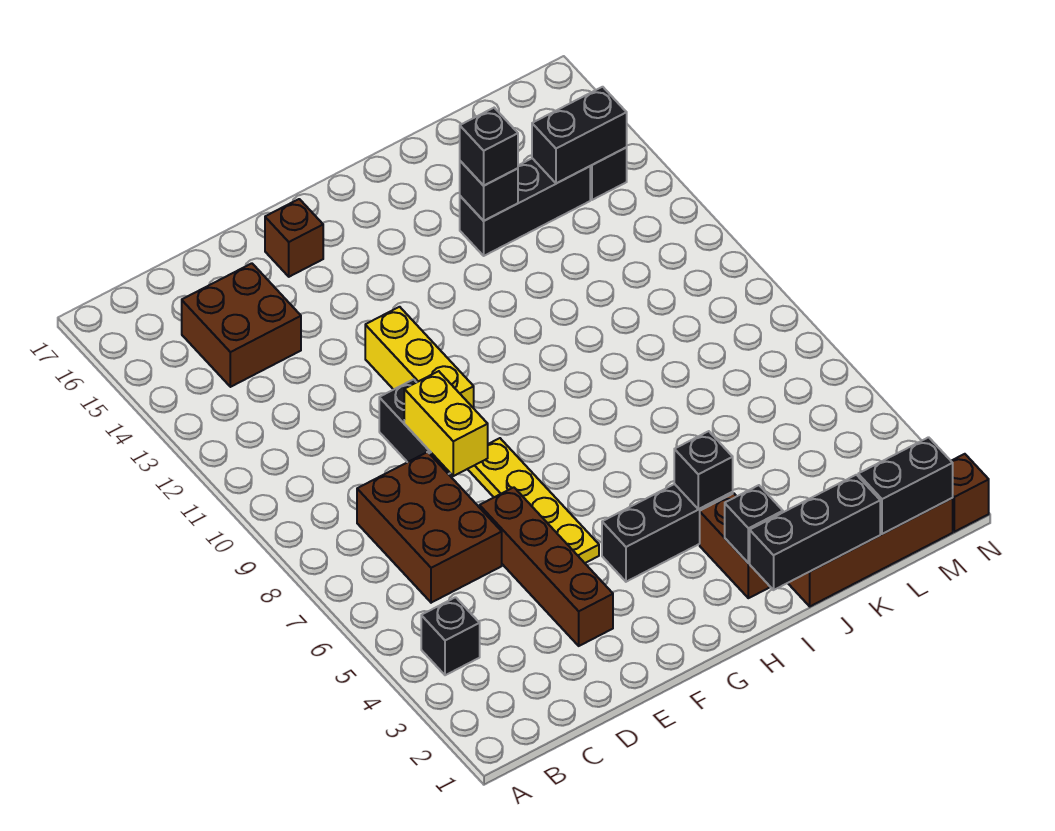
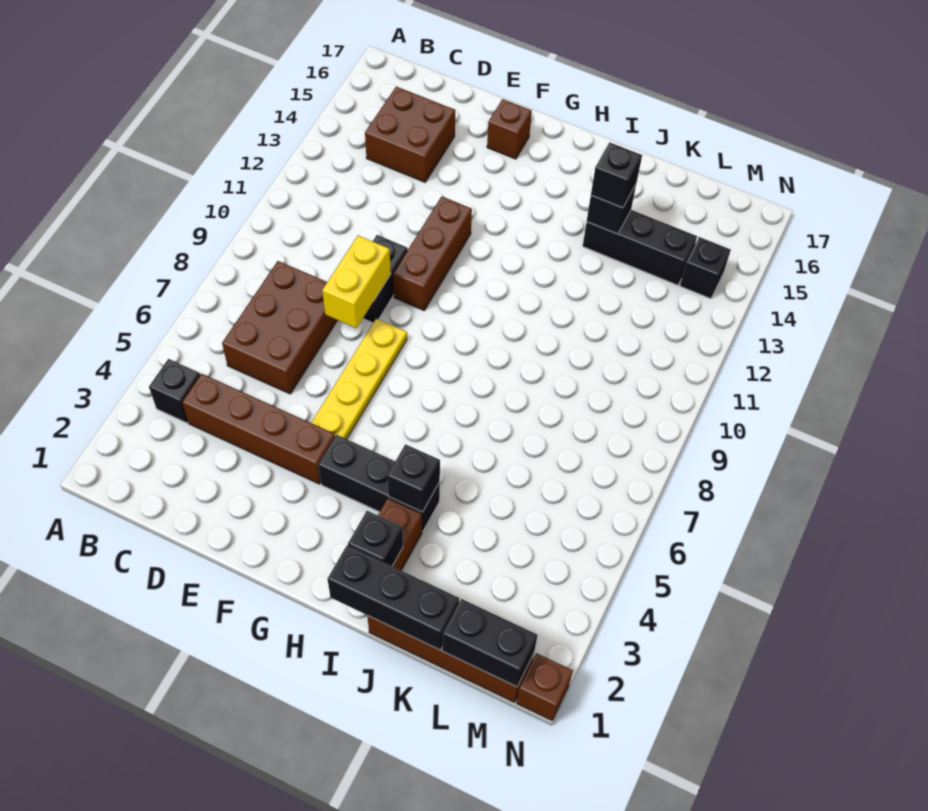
brown brick E3:E6 level 1 -> brown brick C4:F4 level 1
yellow brick F10:F12 level 1 -> brown brick F10:F12 level 1
black brick L14:M14 level 2 -> none

